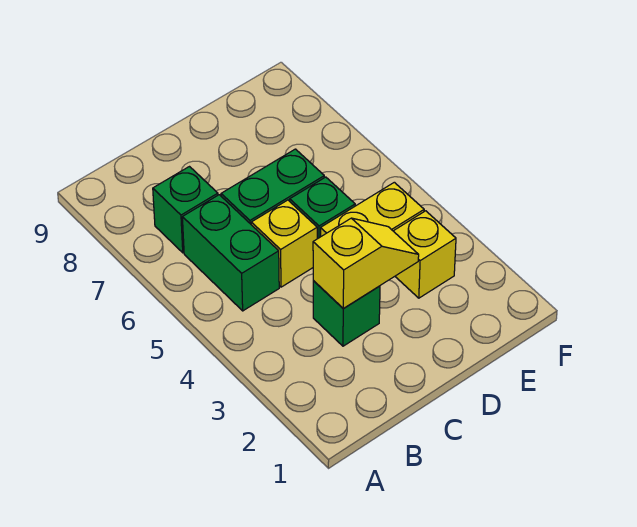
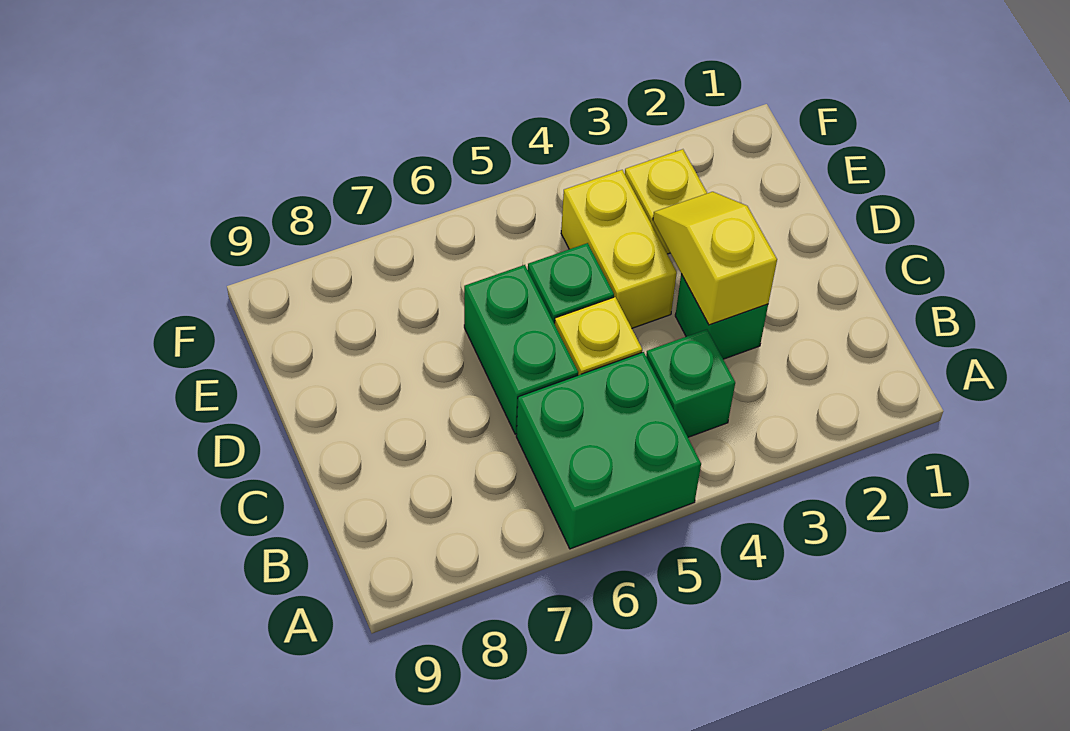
green brick B5:B6 level 1 -> green brick A5:B6 level 1
green brick B7 level 1 -> green brick B4 level 1

